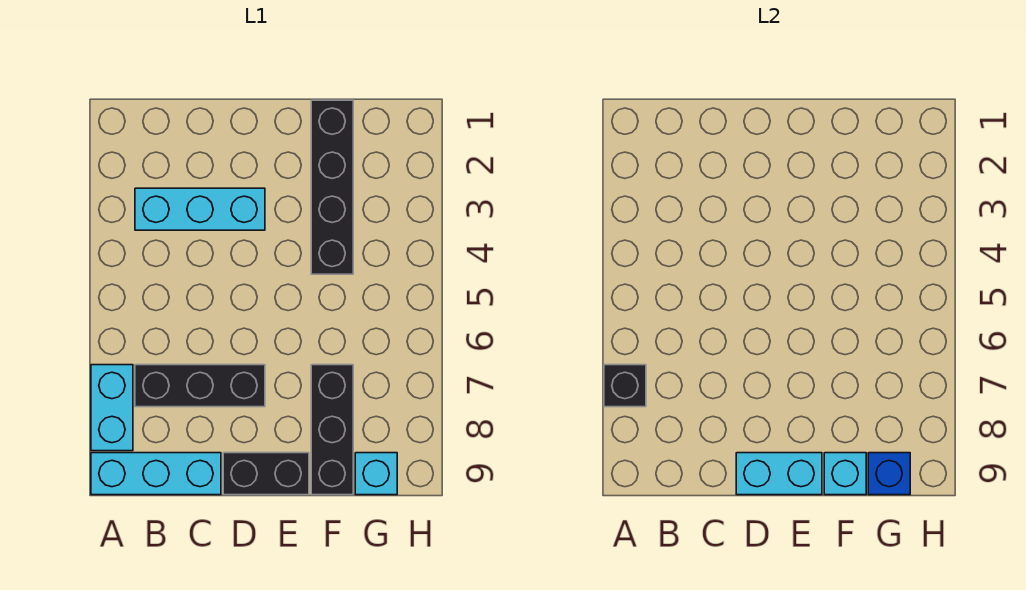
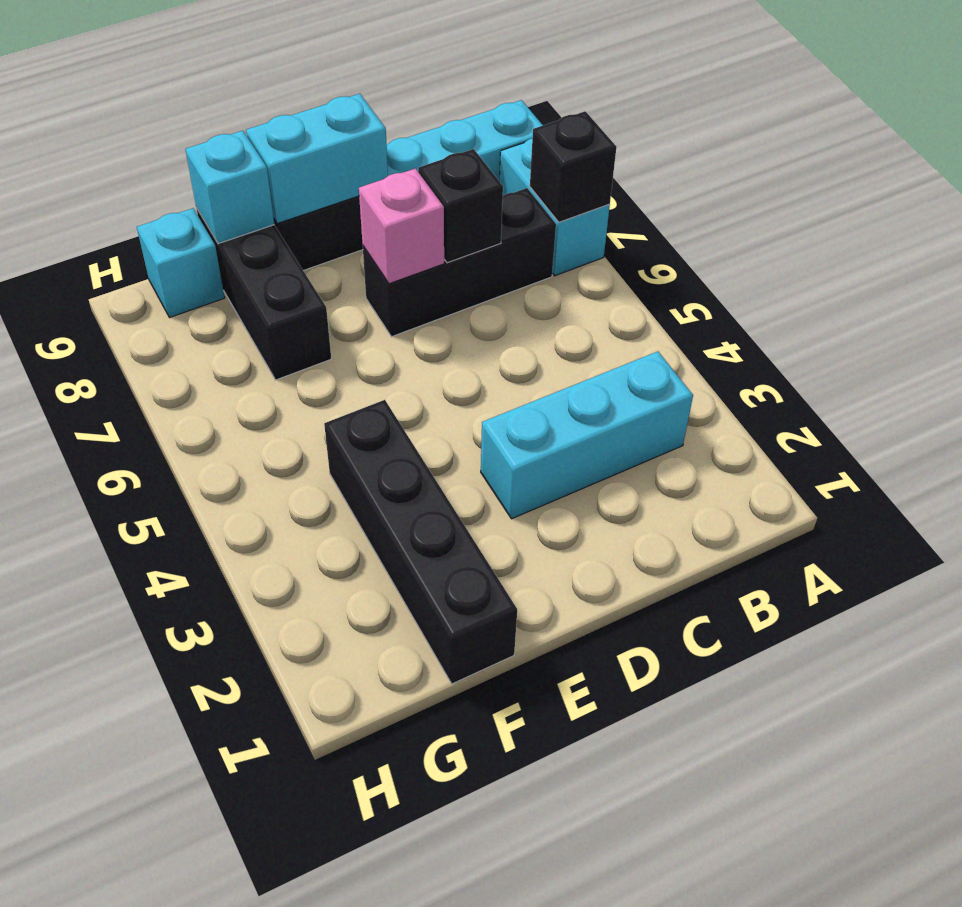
none -> black brick C7 level 2
none -> pink brick D7 level 2
blue brick G9 level 2 -> none

